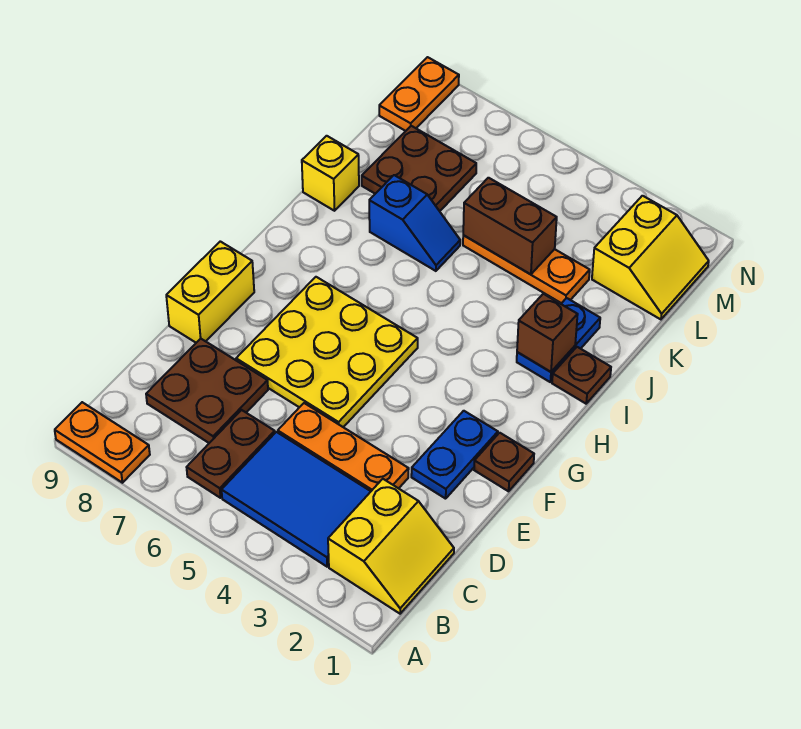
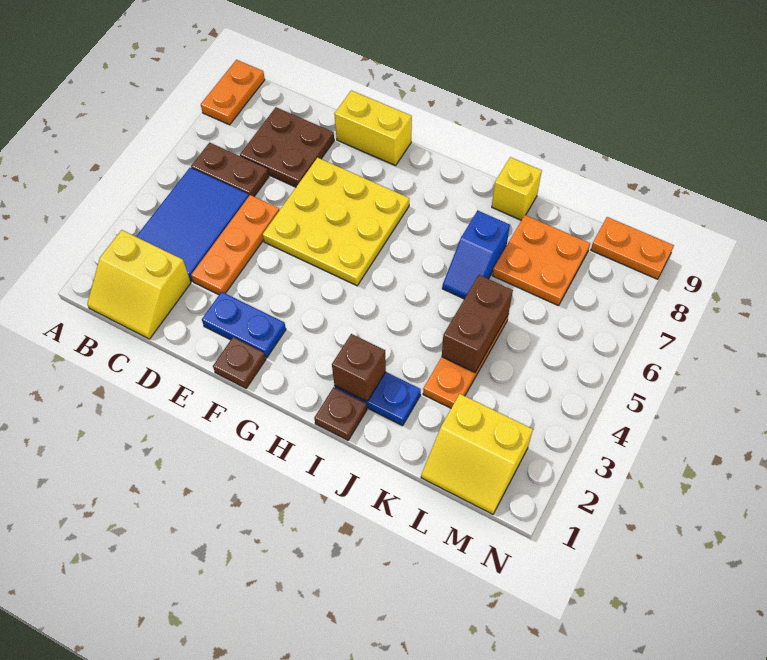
brown plate K7:L8 level 1 -> orange plate K7:L8 level 1

